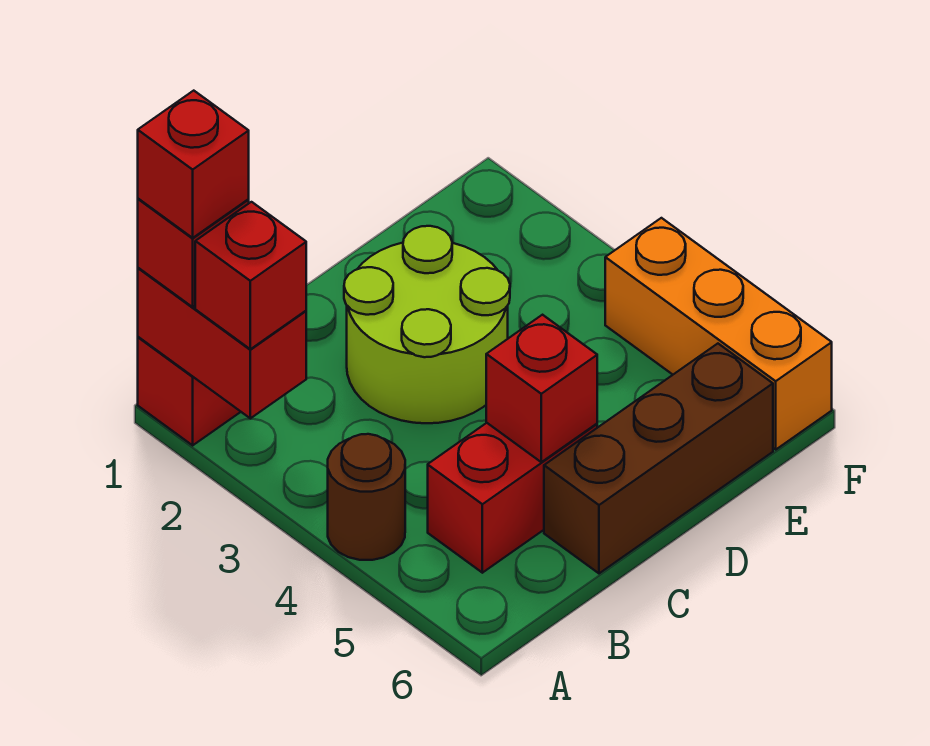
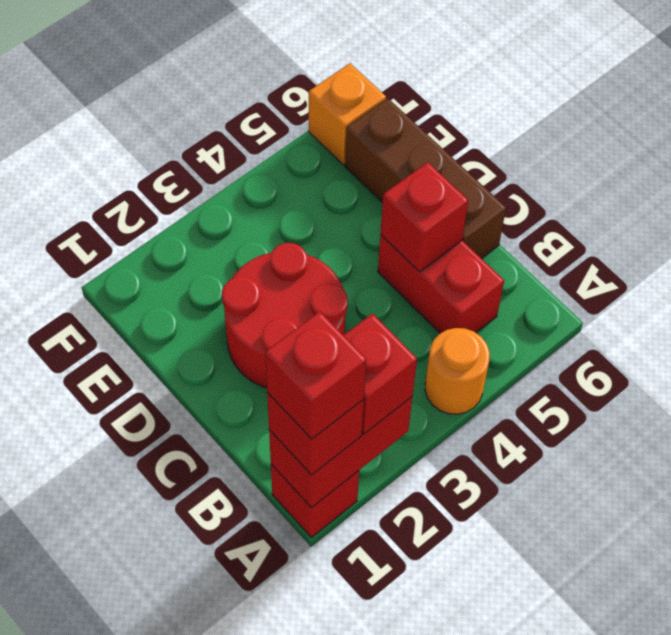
brown round brick A4 level 1 -> orange round brick A4 level 1
lime round brick C2:D3 level 1 -> red round brick C2:D3 level 1
orange brick F4:F6 level 1 -> orange brick F6 level 1

